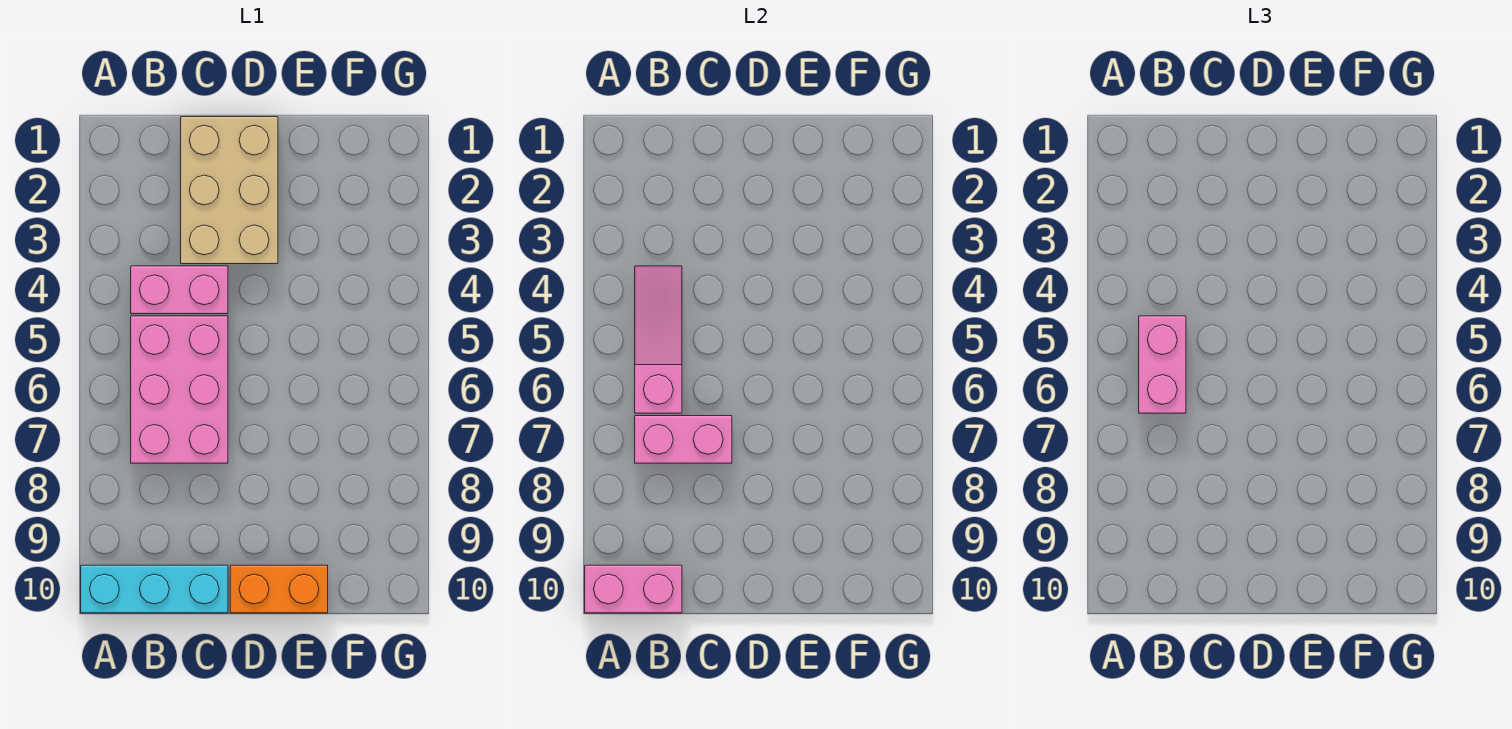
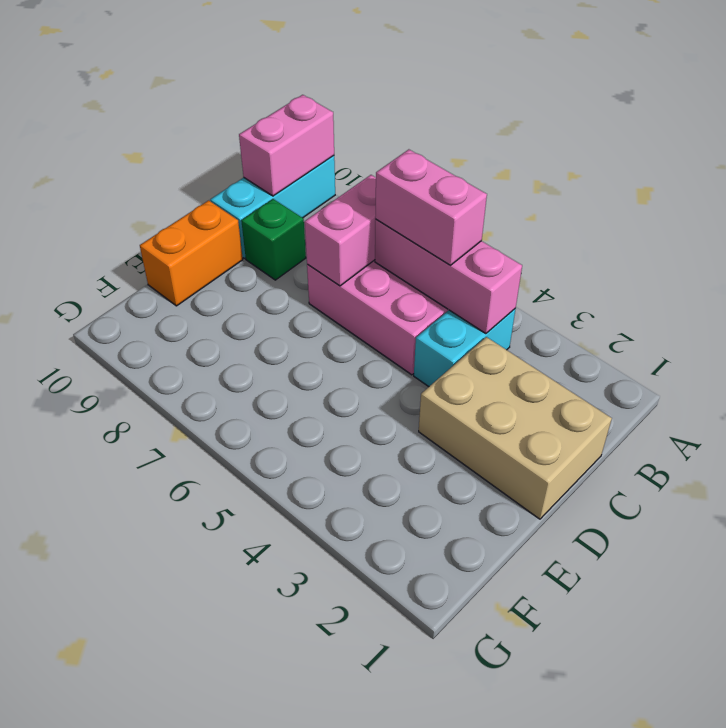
pink brick B4:C4 level 1 -> cyan brick B4:C4 level 1
pink slope B4:B6 level 2 top 6 -> pink brick B4:B6 level 2
none -> green brick C9 level 1

